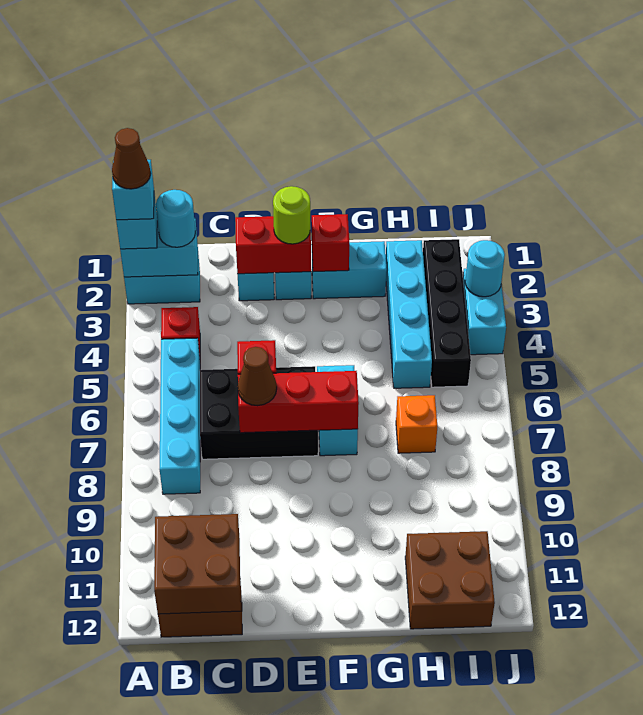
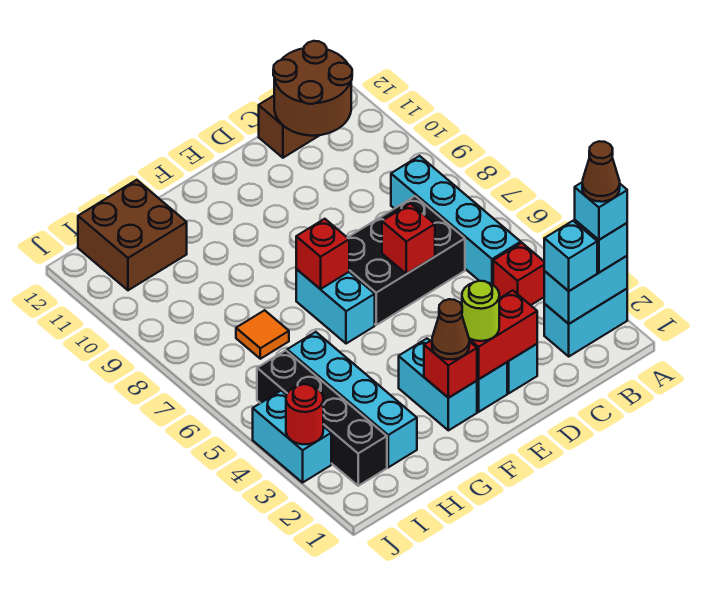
cyan round brick B2 level 3 -> cyan brick B2 level 3
brown brick B11:C12 level 2 -> brown round brick B11:C12 level 2
red brick D7:F7 level 2 -> red brick F7 level 2
brown cone D7 level 3 -> brown cone F2 level 3
cyan brick F2:G2 level 1 -> cyan brick F2:F3 level 1
orange brick H7 level 1 -> orange tile H7 level 1
cyan round brick J3 level 2 -> red round brick J3 level 2

